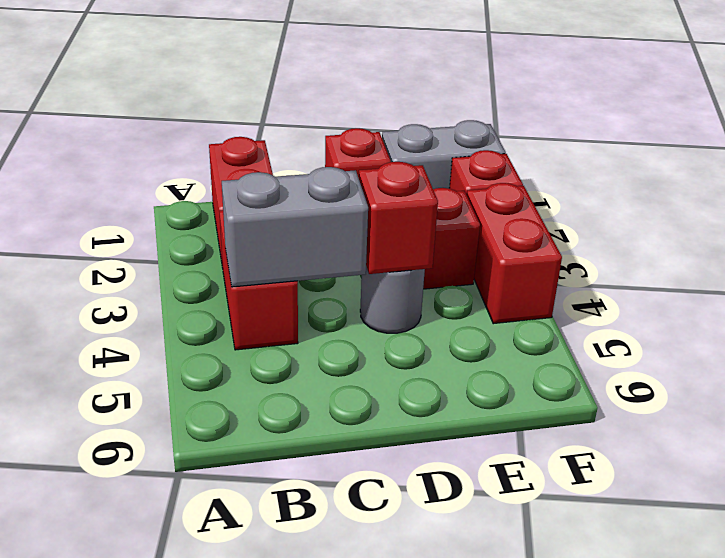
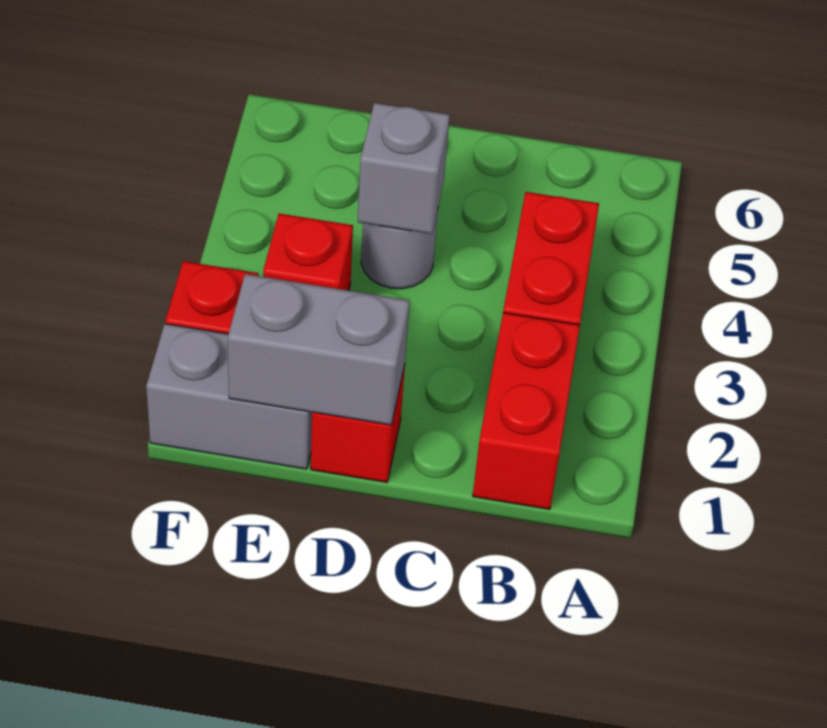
grey brick B4:C4 level 2 -> grey brick D1:E1 level 2
red brick D4 level 2 -> grey brick D4 level 2
red brick F3:F4 level 1 -> none

